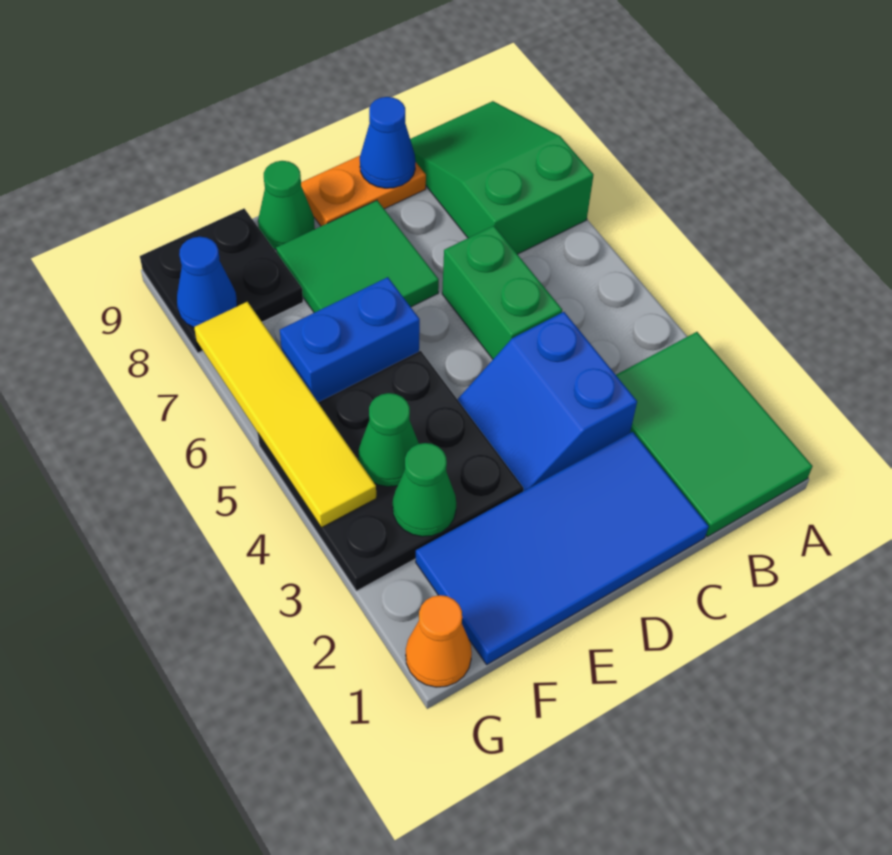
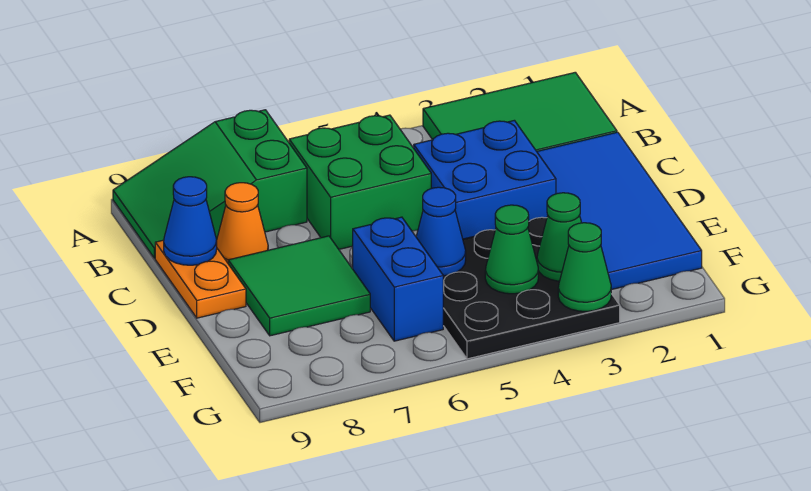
blue slope C3:D4 level 1 top C -> blue brick C3:D4 level 1
green brick C5:C6 level 1 -> green brick B5:C6 level 1
green cone E9 level 1 -> green cone G3 level 2
black plate F8:G9 level 1 -> none
orange cone G1 level 1 -> orange cone C8 level 1
yellow tile G4:G7 level 2 -> none
blue cone G8 level 2 -> blue cone E5 level 2

